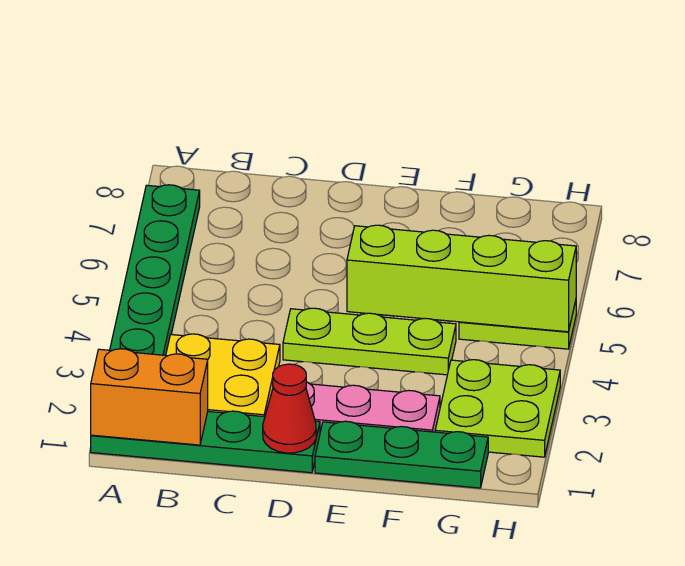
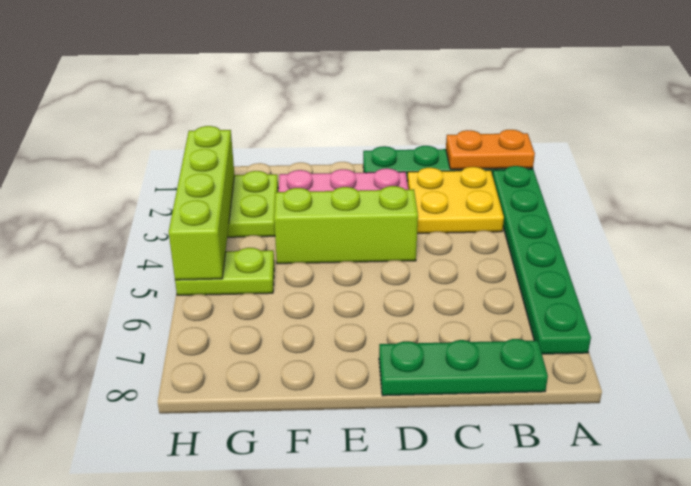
orange brick A1:B1 level 2 -> orange plate A1:B1 level 2
red cone D1 level 2 -> none
lime plate D4:F4 level 1 -> lime brick D4:F4 level 1
green plate E1:G1 level 1 -> green plate B8:D8 level 1
lime brick E5:H5 level 2 -> lime brick H2:H5 level 2

